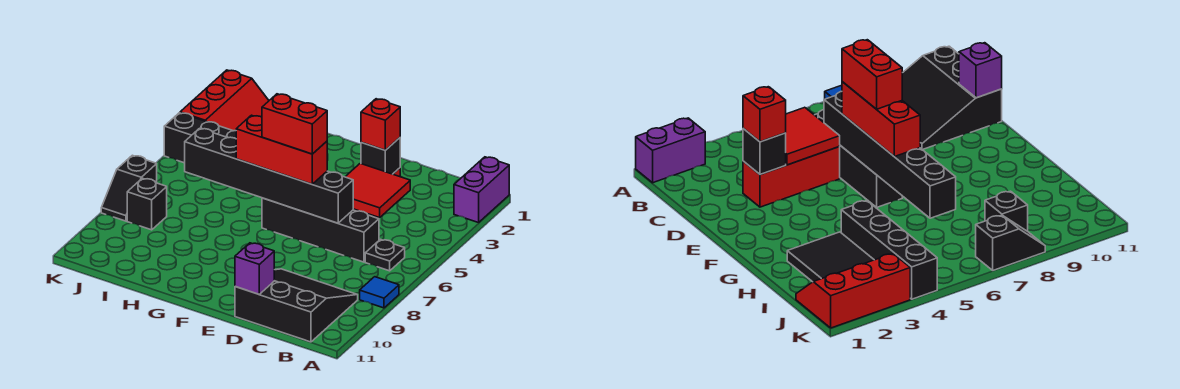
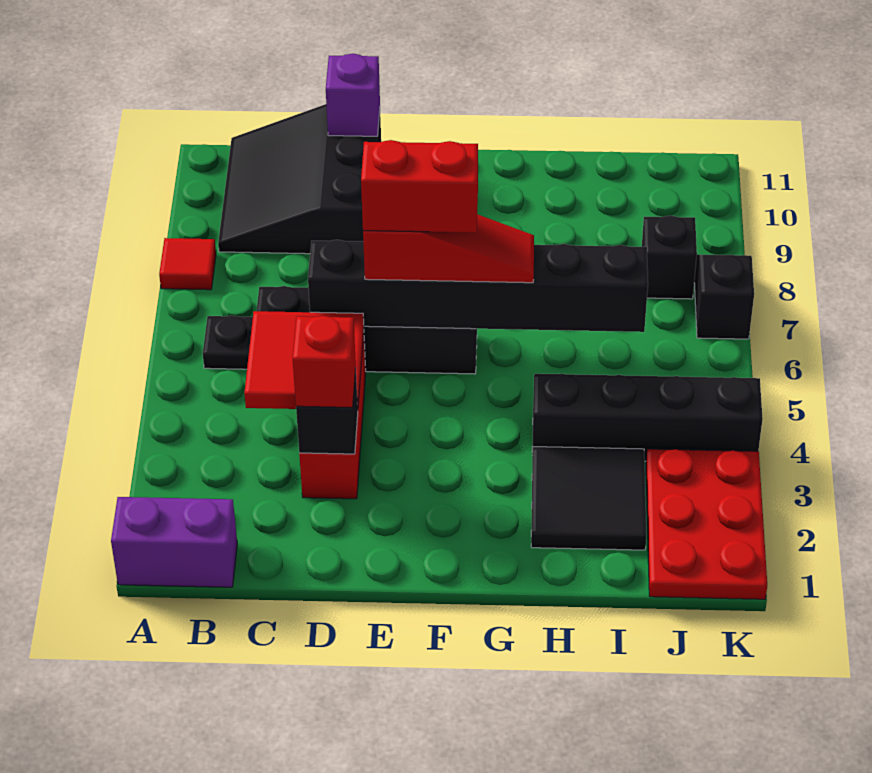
purple brick A1:A2 level 1 -> purple brick A1:B1 level 1
blue tile A8 level 1 -> red tile A8 level 1
black slope B9:D11 level 1 top 11 -> black slope B9:D11 level 1 top D
red brick E6:G6 level 3 -> red slope E6:G6 level 3 top E
red slope J1:K3 level 1 top K -> red plate J1:K3 level 1

